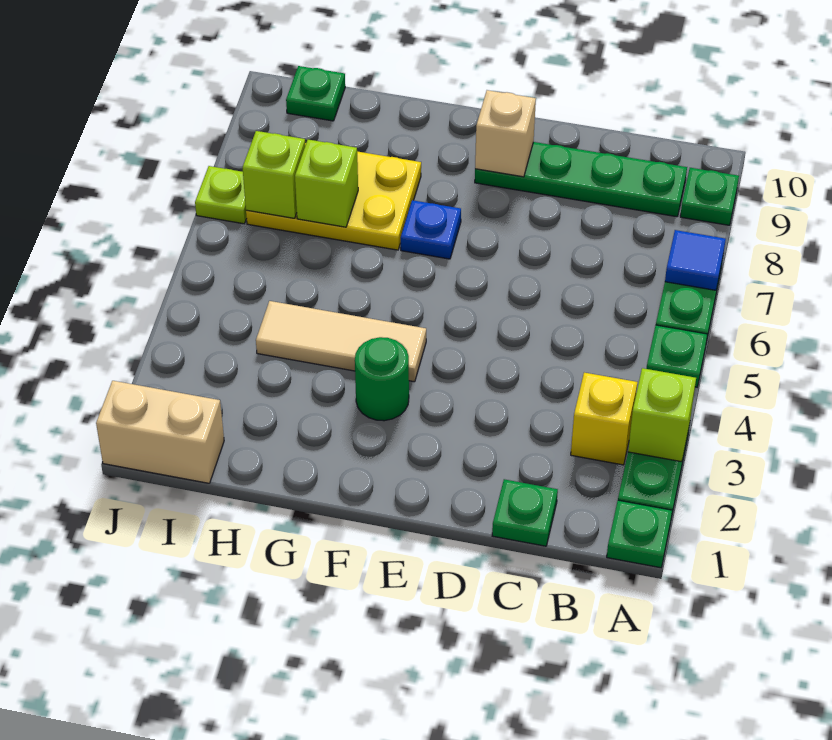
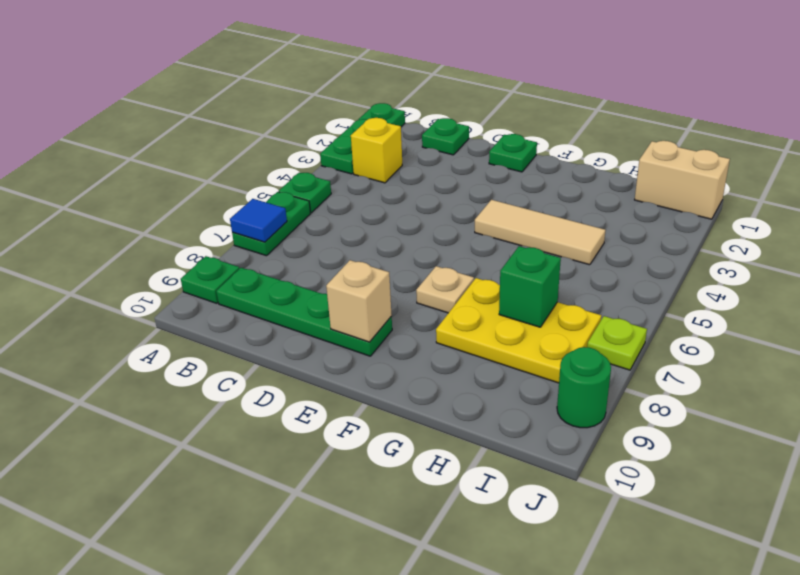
lime brick A3 level 2 -> none
green round brick F3 level 1 -> green round brick J9 level 1
blue plate F7 level 1 -> tan plate F7 level 1
lime brick H7 level 2 -> green brick H7 level 2
lime brick I7 level 2 -> none
green plate I10 level 1 -> green plate E1 level 1

